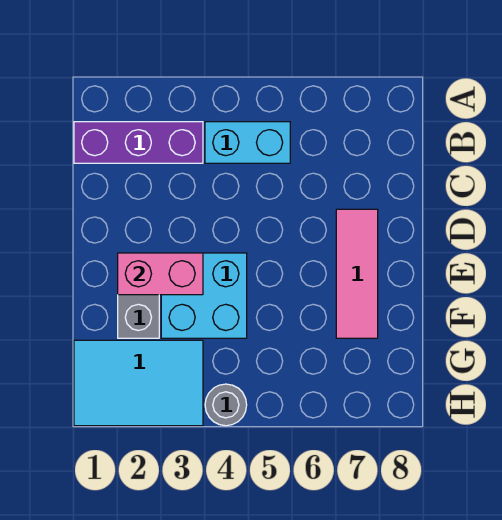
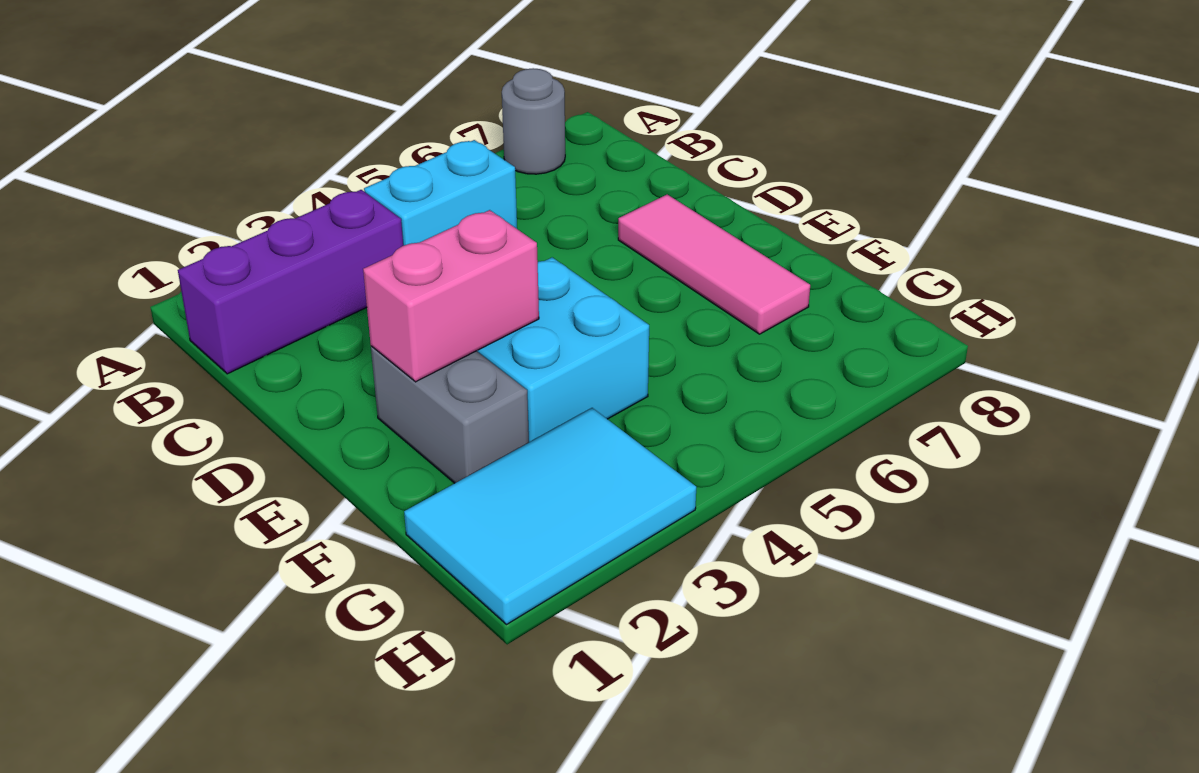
grey round brick H4 level 1 -> grey round brick A7 level 1

